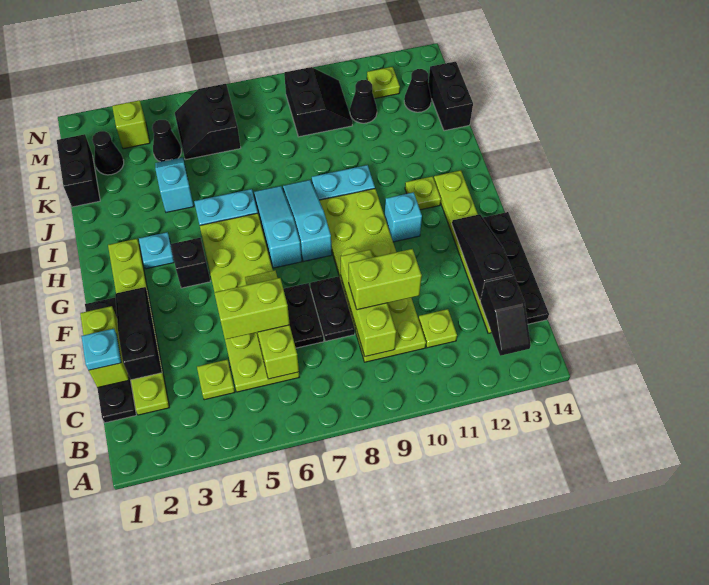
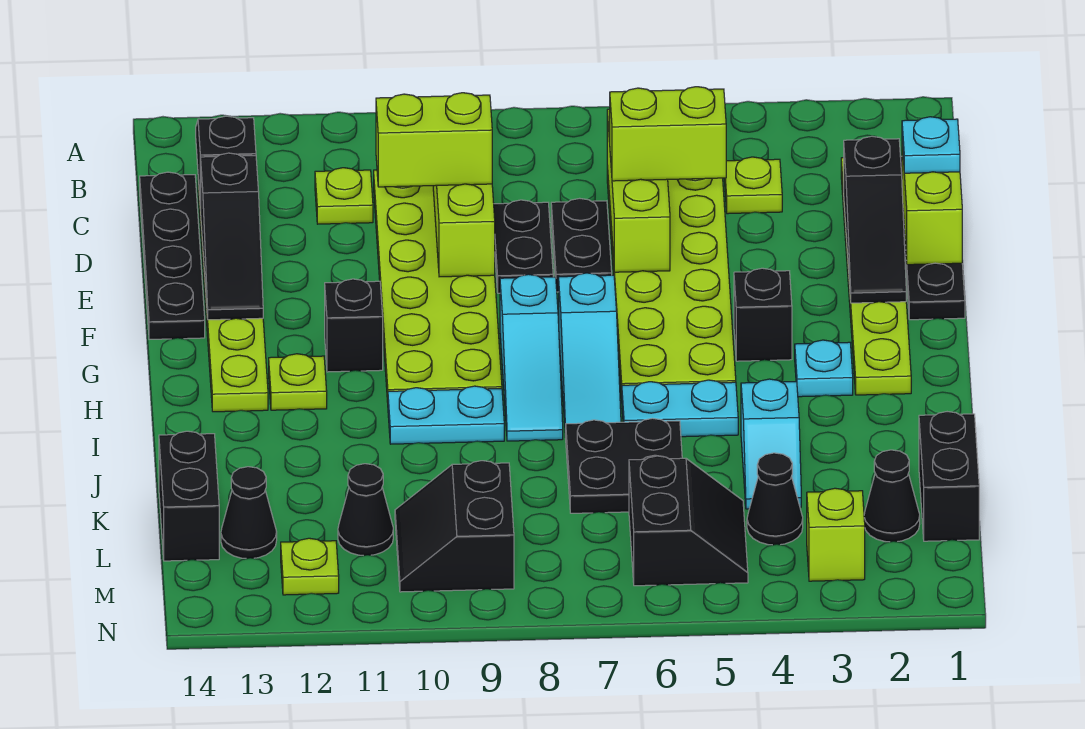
cyan brick G11 level 1 -> black brick G11 level 1
none -> black plate J6:K7 level 1

